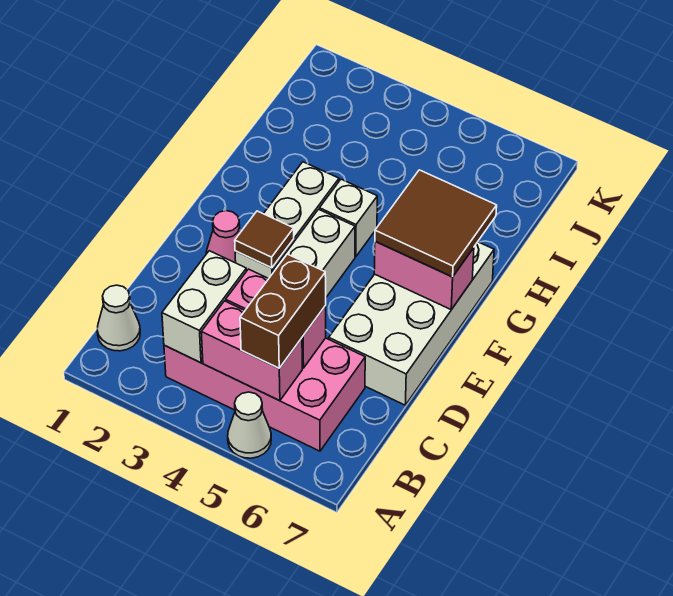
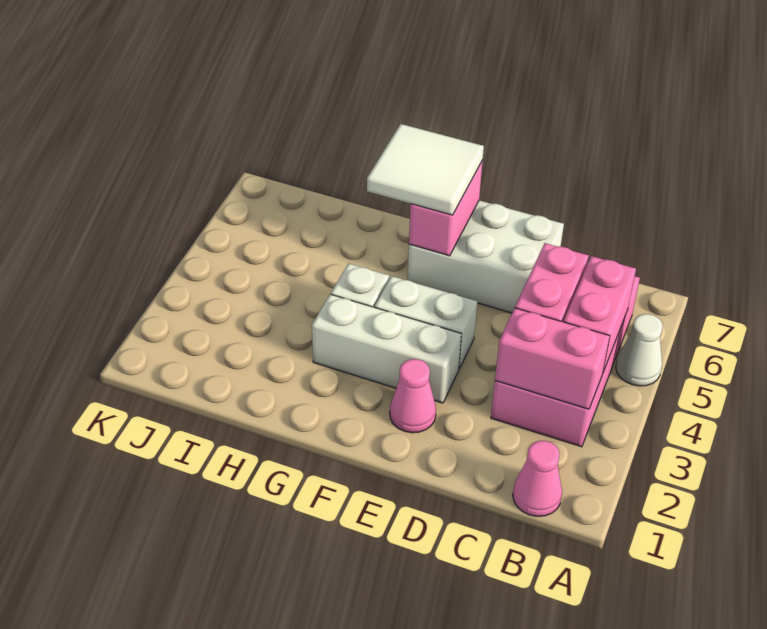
white cone B1 level 1 -> pink cone B1 level 1
white brick B3:C3 level 2 -> pink brick B3:C3 level 2
brown brick B5:C5 level 3 -> none
white brick D6:G7 level 1 -> white brick D6:F7 level 1
brown tile E3 level 2 -> none
brown tile F6:G7 level 3 -> white tile F6:G7 level 3

